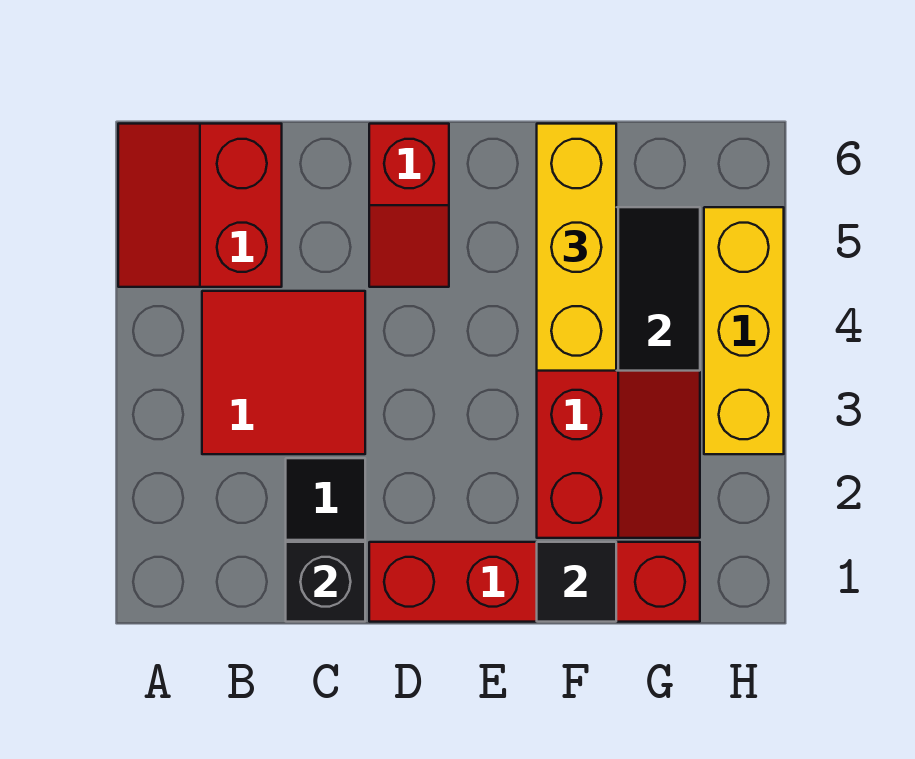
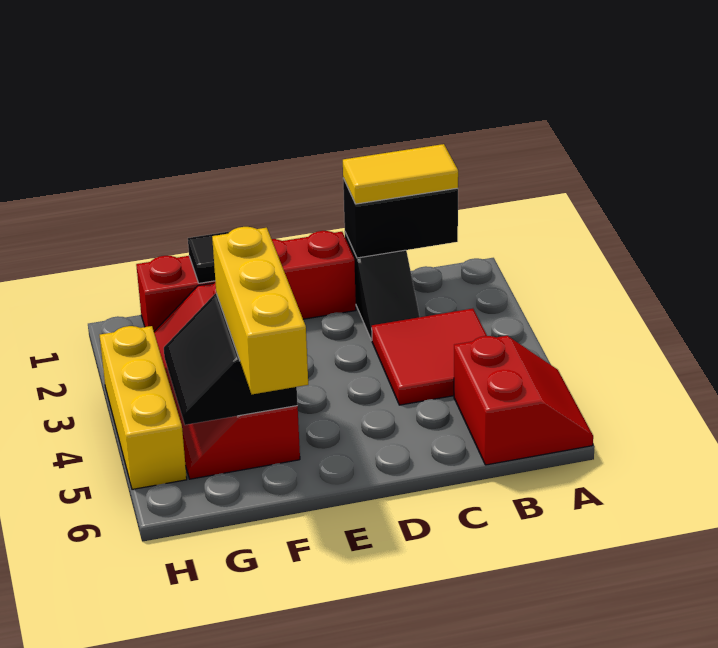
none -> yellow tile B1:C1 level 3
black brick C1 level 2 -> black brick B1:C1 level 2
red slope D5:D6 level 1 top 6 -> none

